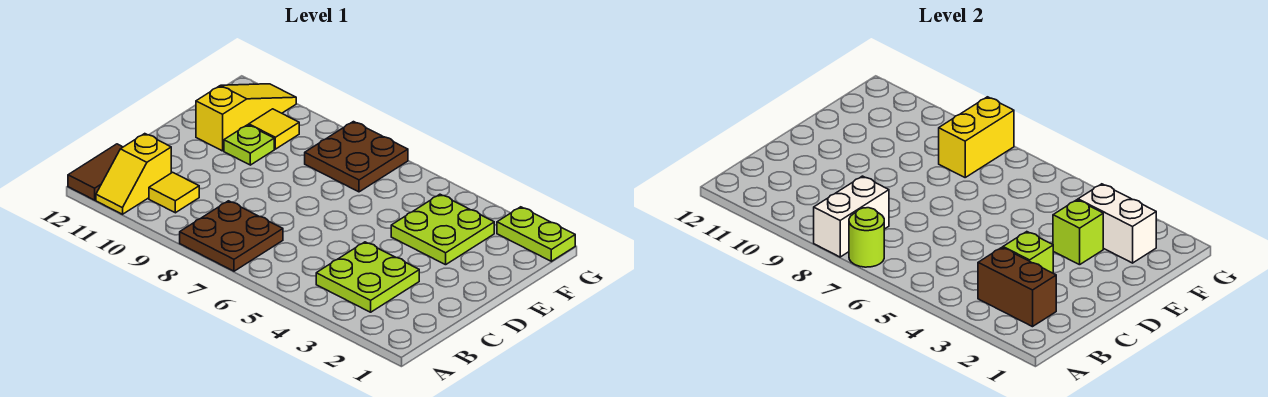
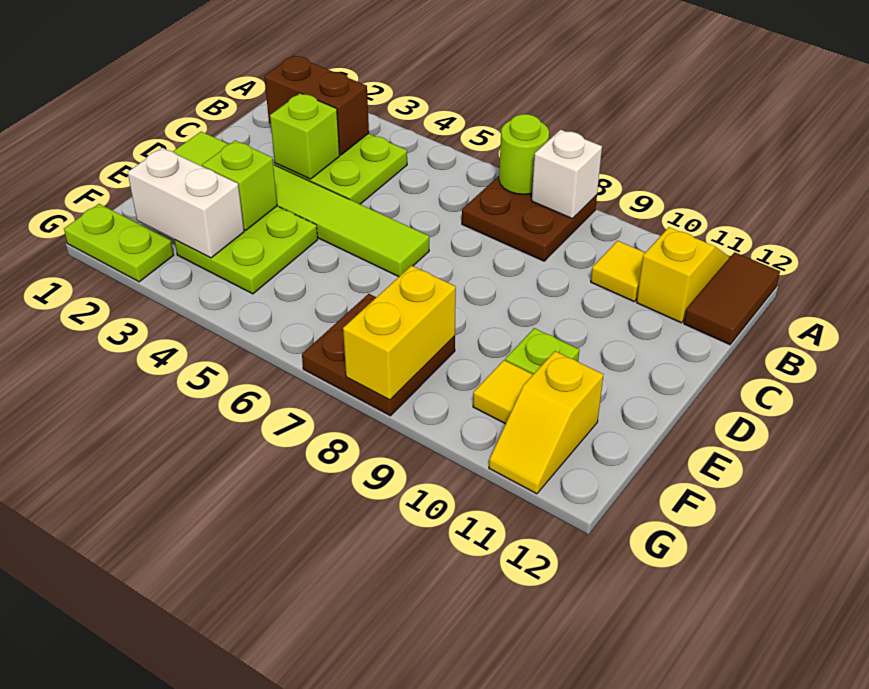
white brick A8:B8 level 2 -> white brick A8 level 2
none -> lime tile D1:D6 level 1
yellow slope E11:G11 level 1 top E -> yellow slope F11:G11 level 1 top F

